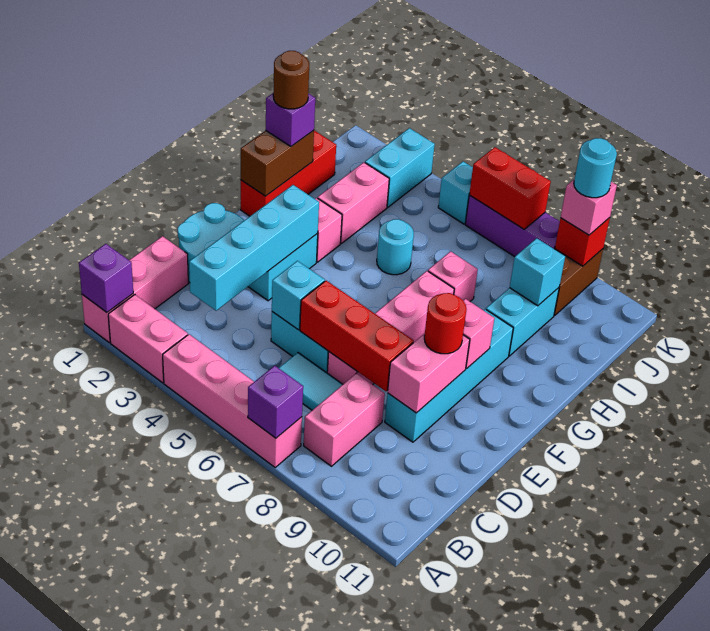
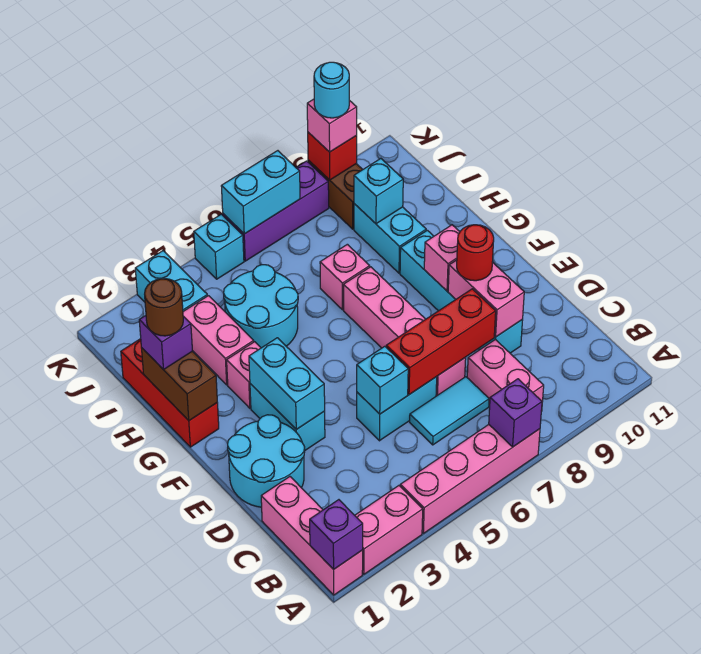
cyan brick C3:F3 level 2 -> cyan brick E3:F3 level 2
cyan round brick H5 level 1 -> cyan round brick H4:I5 level 1
red brick K6:K7 level 2 -> cyan brick K6:K7 level 2

